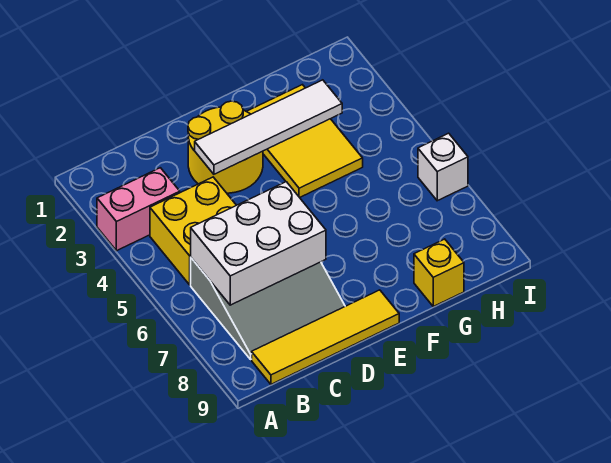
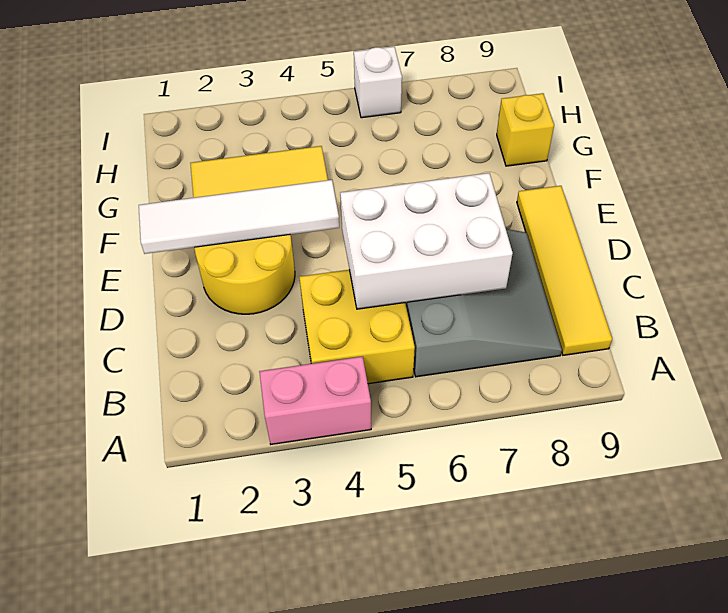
pink brick A3:B3 level 1 -> pink brick A3:A4 level 1
white brick B6:D7 level 2 -> white brick C5:D7 level 2
white tile D3:G3 level 2 -> white tile E1:E4 level 2

